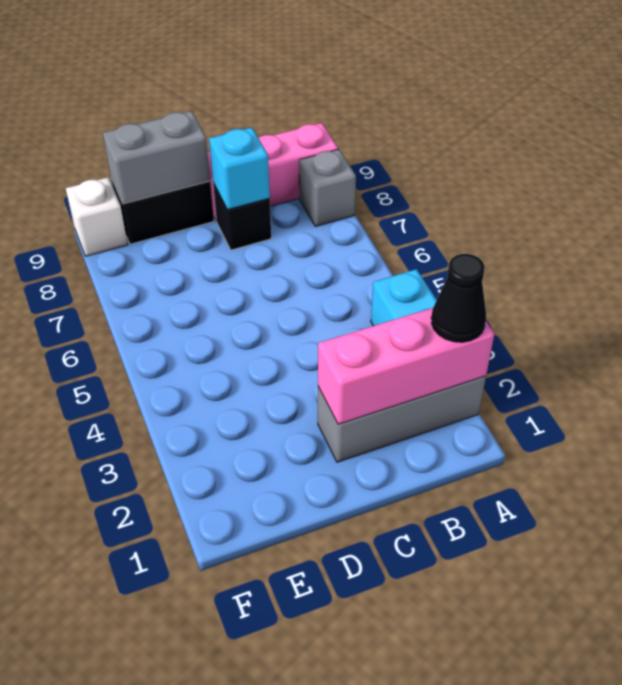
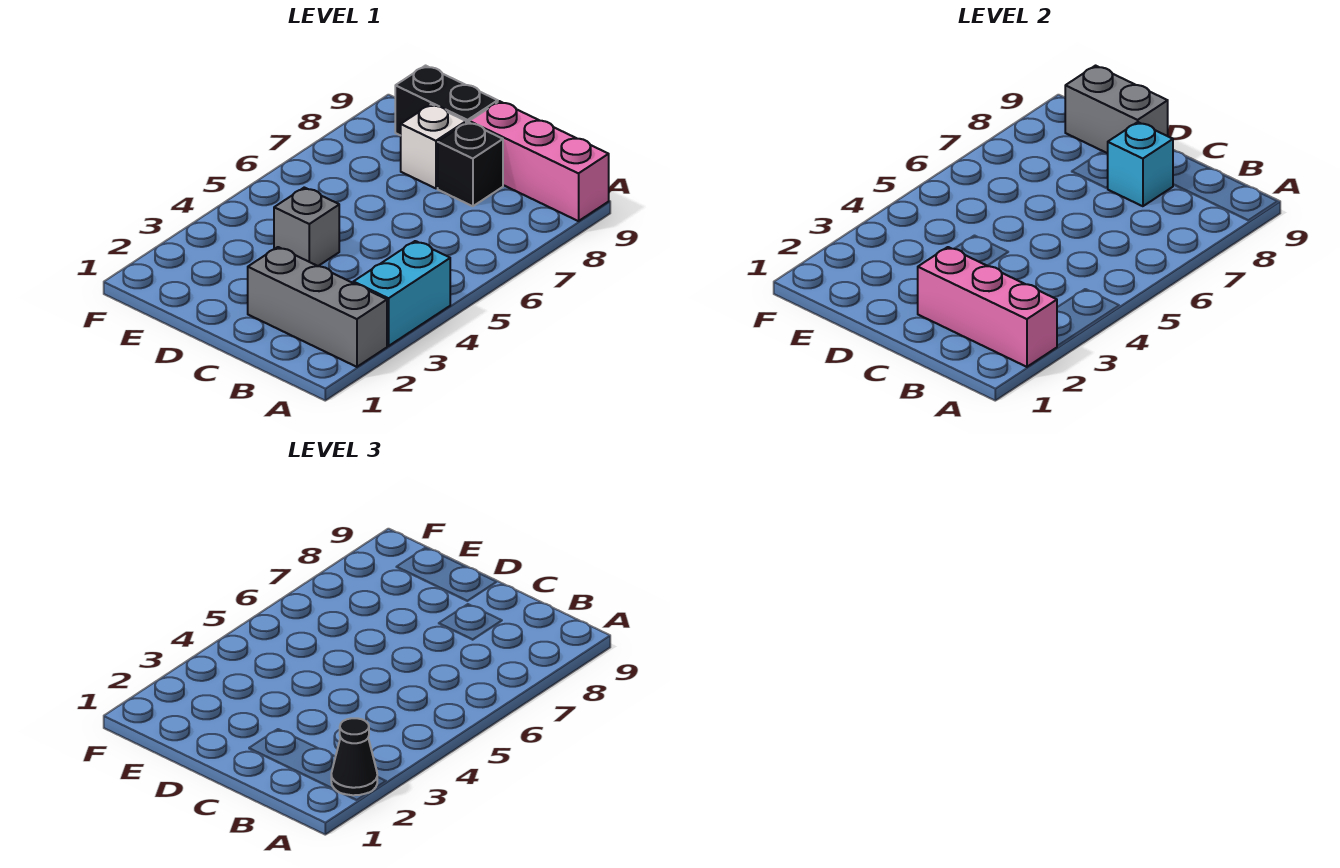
grey brick A8 level 1 -> grey brick D4 level 1
white brick F9 level 1 -> white brick D8 level 1

